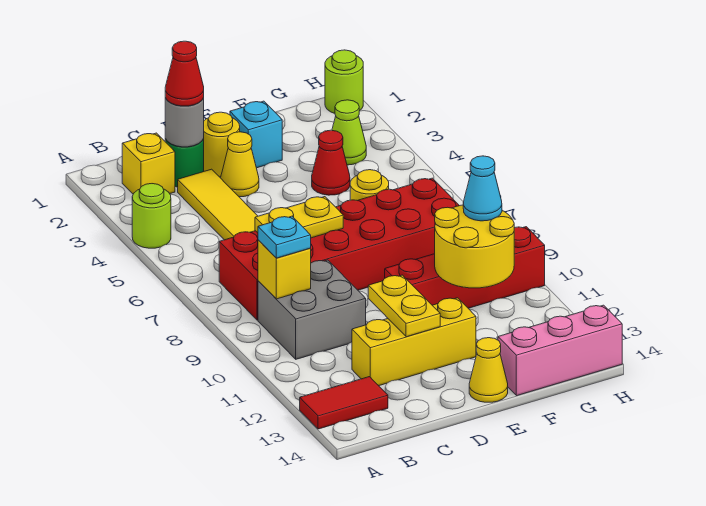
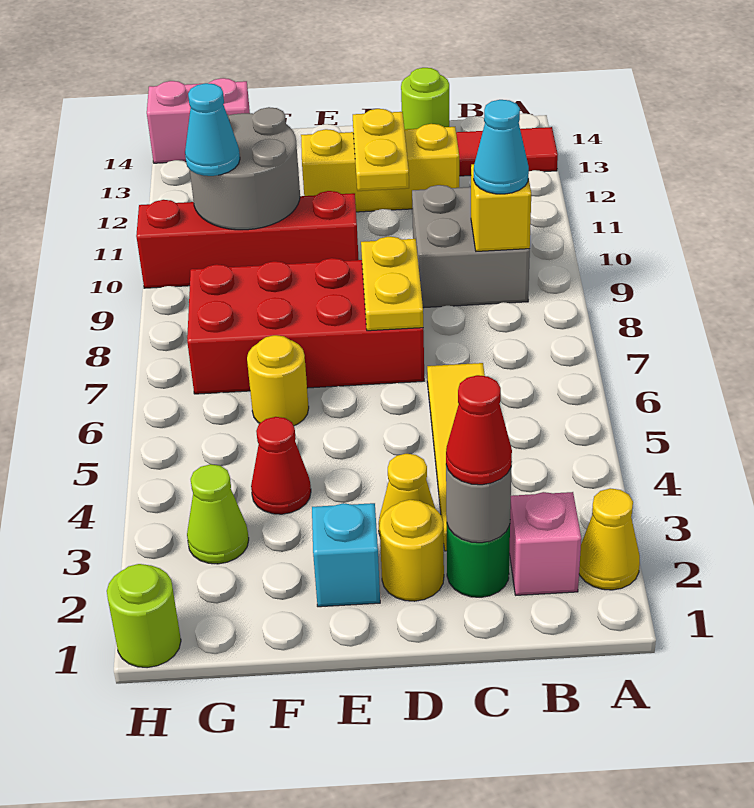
lime round brick A4 level 1 -> lime round brick C14 level 1
yellow brick B2 level 1 -> pink brick B2 level 1
red brick B7:G8 level 1 -> red brick D7:G8 level 1
cyan plate B9 level 3 -> cyan cone B9 level 3
yellow plate C7:D7 level 2 -> yellow plate D7:D8 level 2
yellow cone E14 level 1 -> yellow cone A2 level 1
yellow round brick F10:G11 level 2 -> grey round brick F10:G11 level 2
pink brick F14:H14 level 1 -> pink brick G14:H14 level 1

